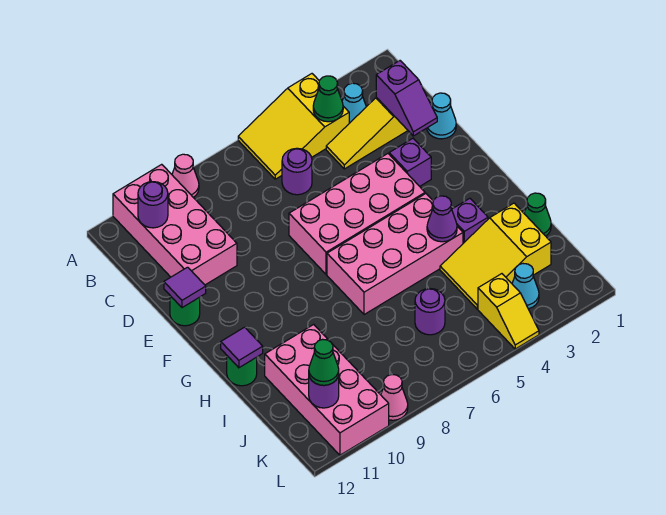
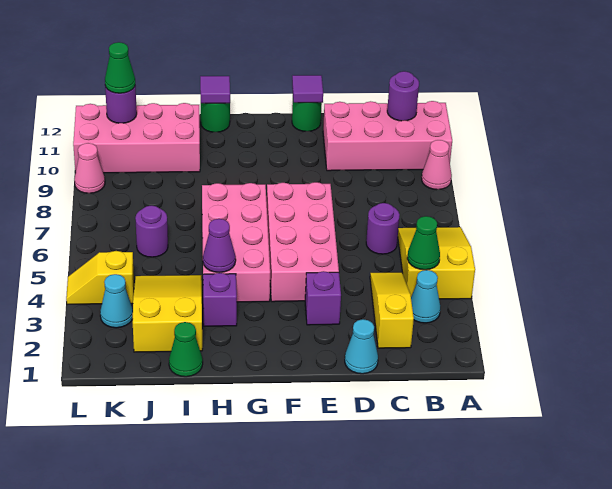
purple slope C2:D2 level 2 top C -> none

